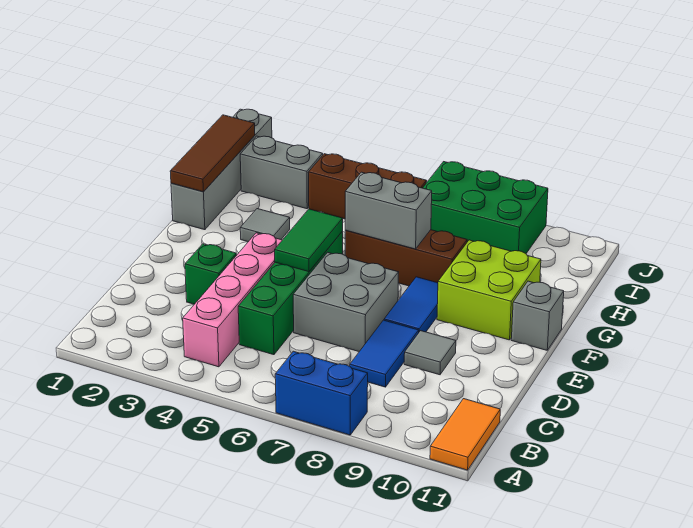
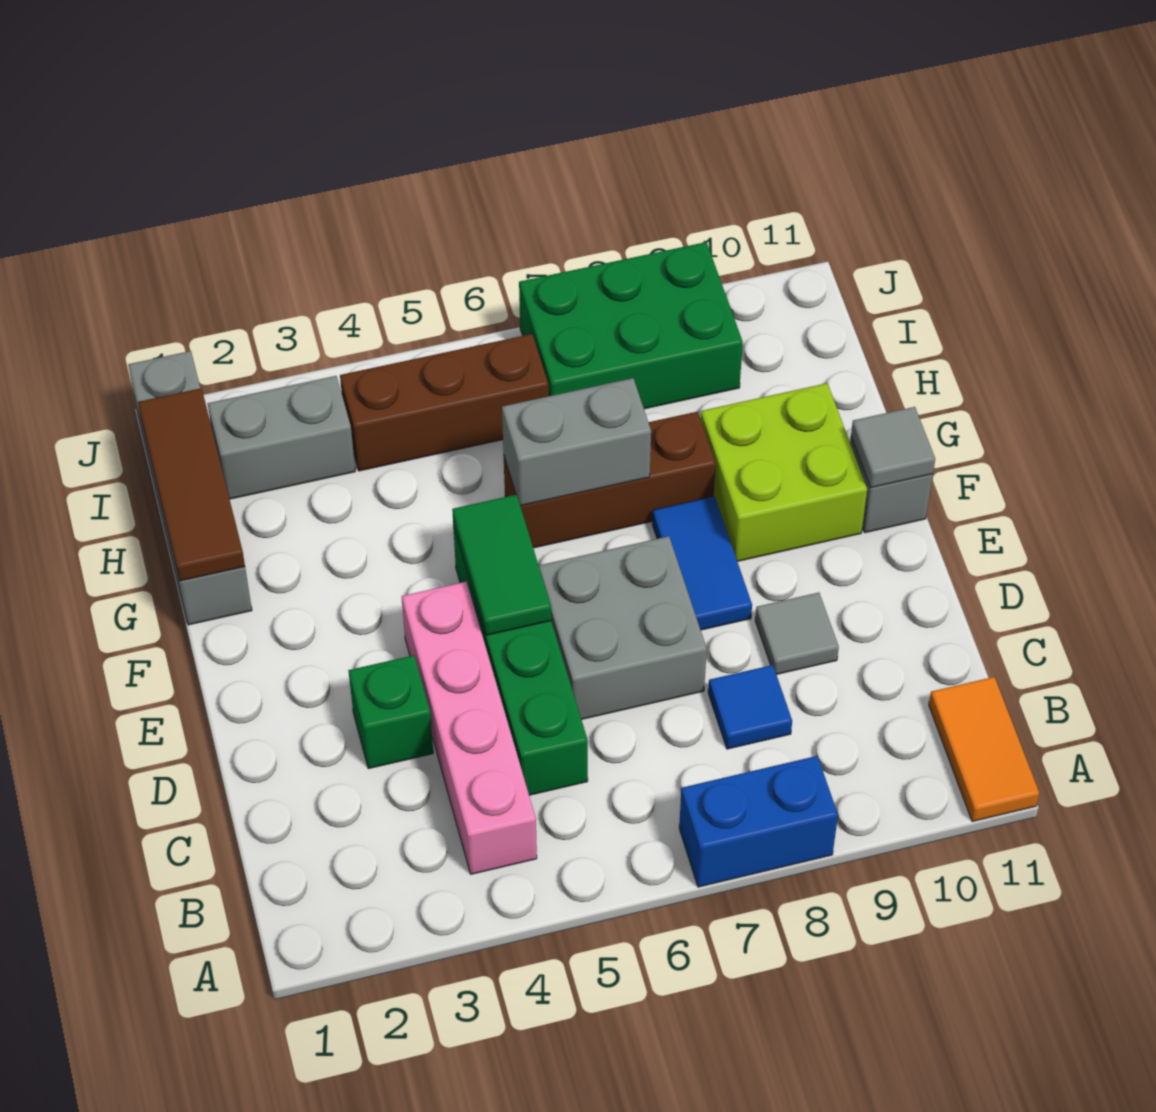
blue tile C8:D8 level 1 -> blue tile C8 level 1
grey tile G3 level 1 -> grey tile F11 level 2

